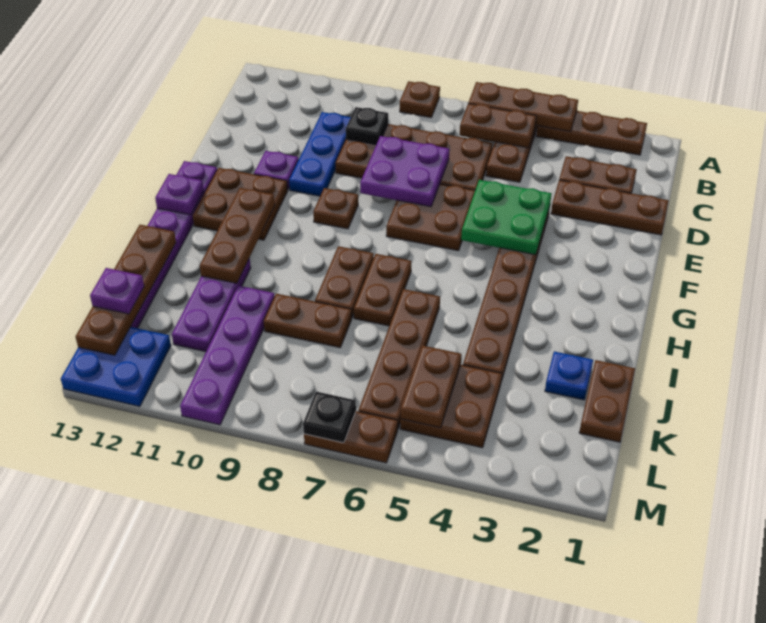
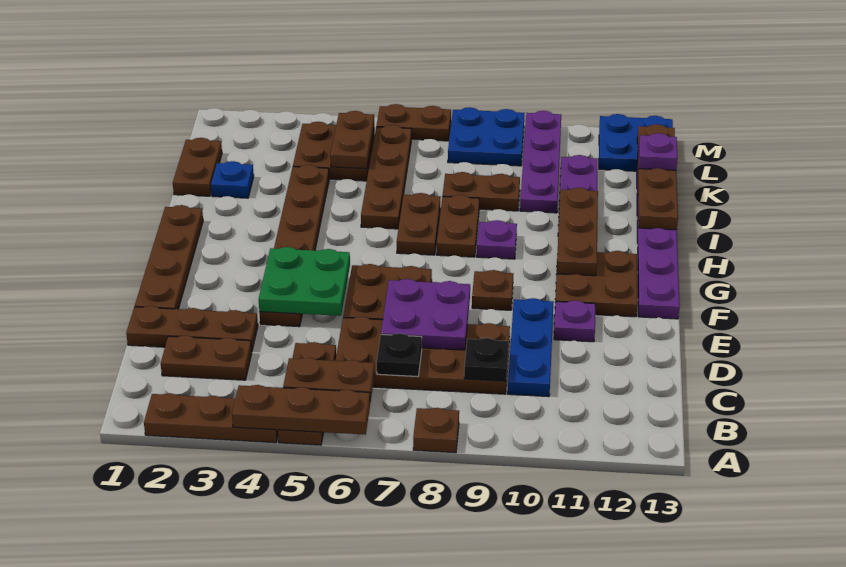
none -> brown plate E1:H1 level 1
purple plate G13 level 2 -> purple plate H9 level 1
none -> blue plate L8:M9 level 1
black plate M7 level 2 -> black plate C7 level 2

